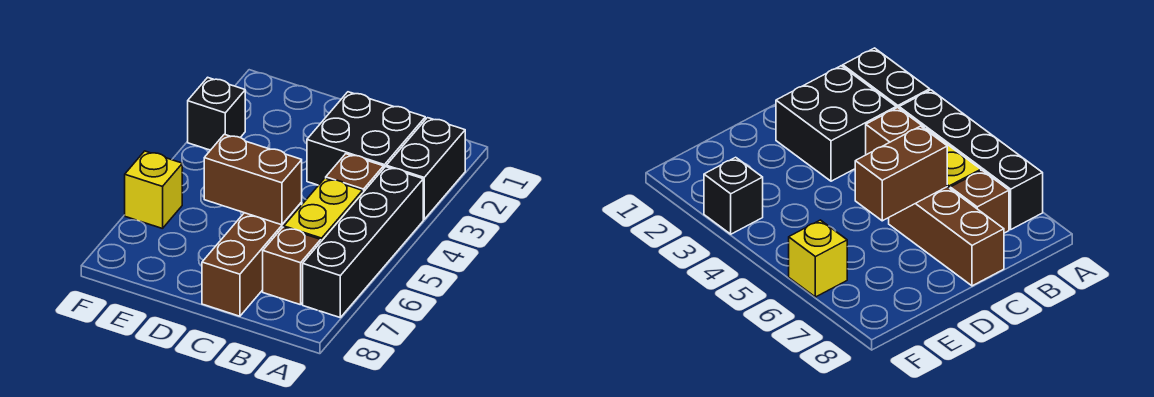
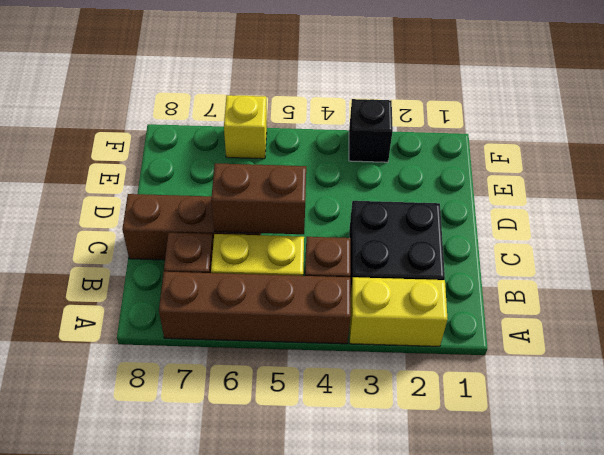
black brick A2:A3 level 1 -> yellow brick A2:A3 level 1
black brick A4:A7 level 1 -> brown brick A4:A7 level 1
brown brick C6:D6 level 2 -> brown brick C5:C6 level 2

